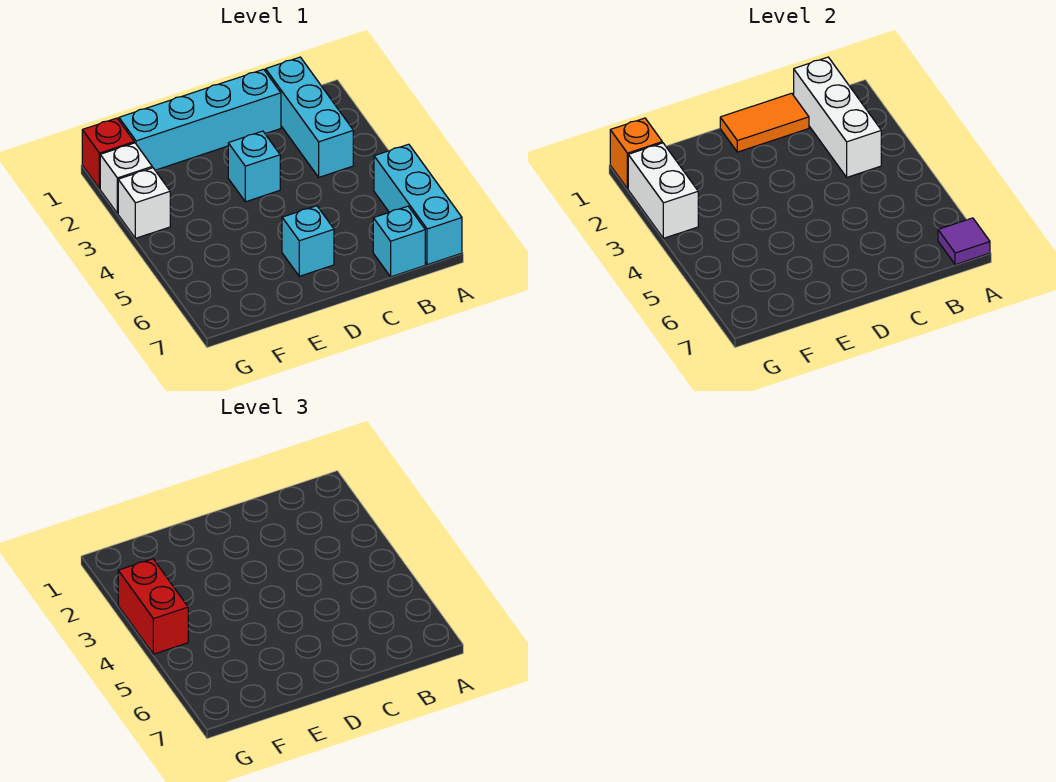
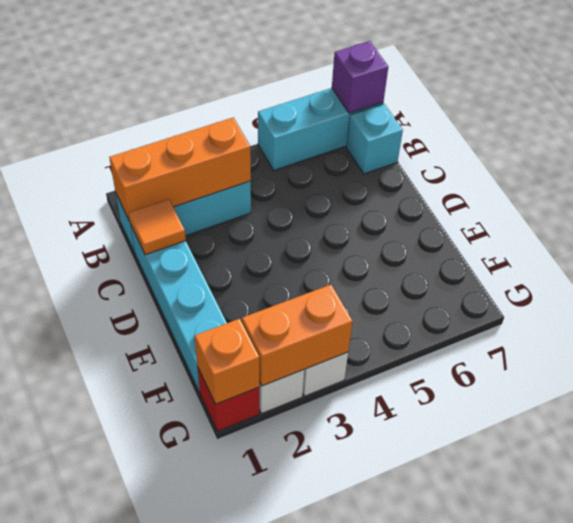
purple tile A7 level 2 -> purple brick A7 level 2
white brick B1:B3 level 2 -> orange brick B1:B3 level 2
orange tile C1:D1 level 2 -> orange tile C1 level 2
cyan brick D3 level 1 -> none
cyan brick D6 level 1 -> none
white brick G2:G3 level 2 -> orange brick G2:G3 level 2
red brick G3:G4 level 3 -> none

